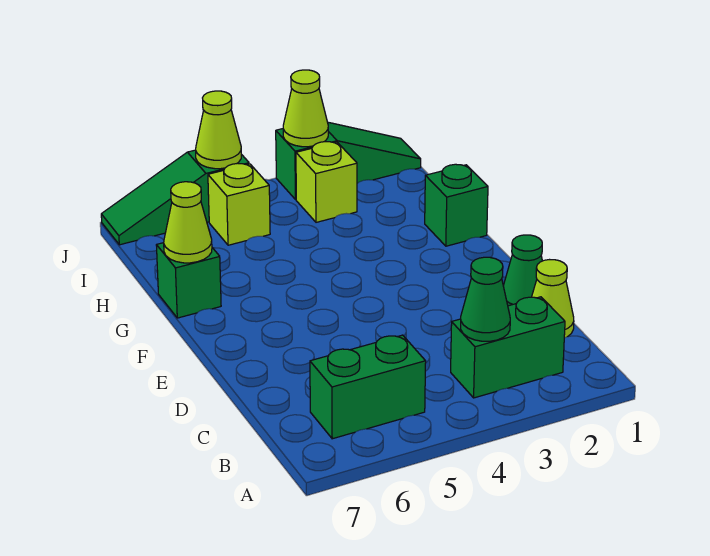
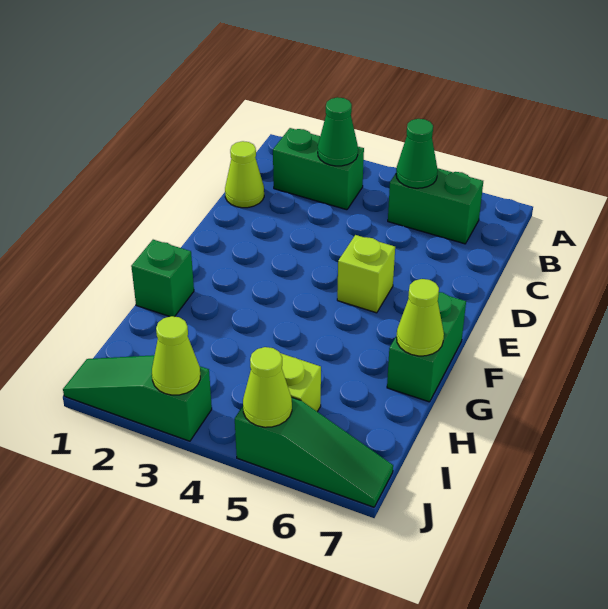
green cone D1 level 1 -> green cone B5 level 2
green brick G7 level 1 -> green brick F7:G7 level 1
lime brick I3 level 1 -> lime brick E5 level 1

